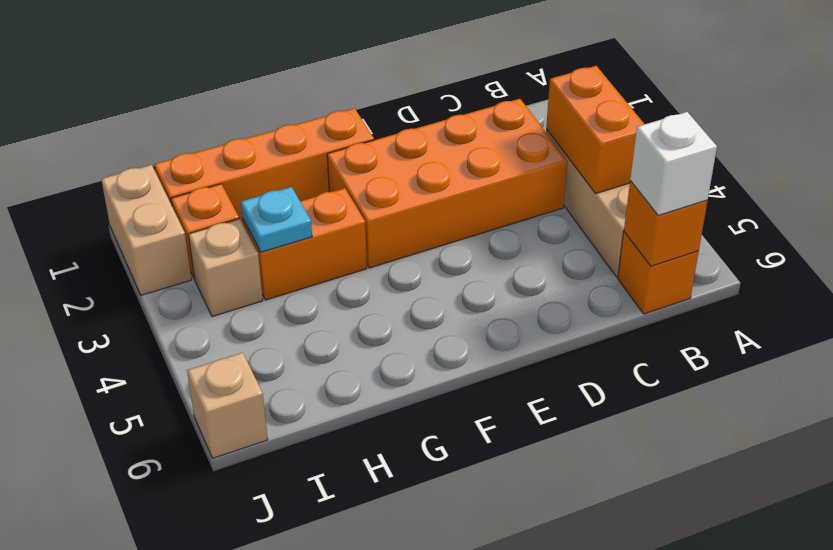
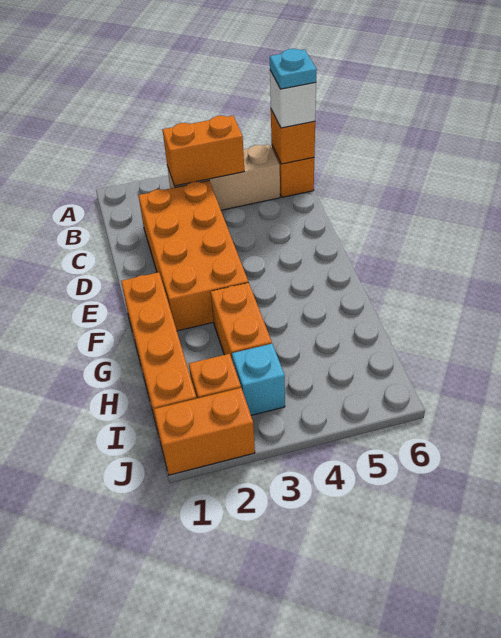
cyan plate H3 level 2 -> cyan plate B6 level 4
tan brick I3 level 1 -> cyan brick I3 level 1
tan brick J1:J2 level 1 -> orange brick J1:J2 level 1
tan brick J6 level 1 -> none

